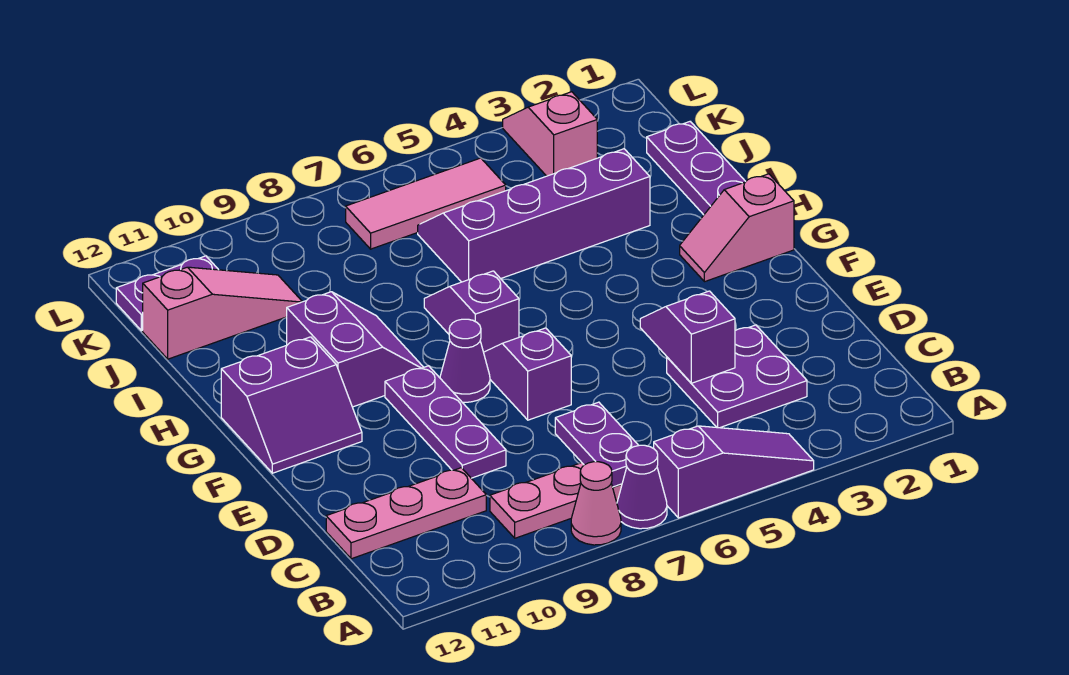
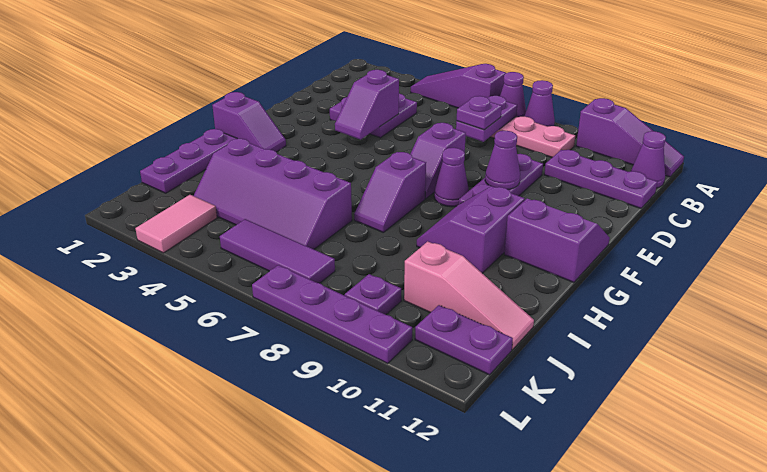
pink cone A8 level 1 -> purple cone A8 level 1
none -> purple slope A10:A12 level 1 top 10
none -> purple cone B12 level 1
none -> purple plate C7 level 3
pink plate C10:C12 level 1 -> purple plate C10:C12 level 1
none -> purple cone E9 level 2
pink slope G1:G2 level 1 top 1 -> purple slope G1:G2 level 1 top 1
pink slope J10:J12 level 1 top 12 -> pink slope J10:J12 level 1 top 10
pink slope K3:L3 level 1 top K -> pink tile K3:L3 level 1
pink tile K5:K7 level 1 -> purple tile K5:K7 level 1
none -> purple plate K9 level 1
none -> purple plate L7:L10 level 1

